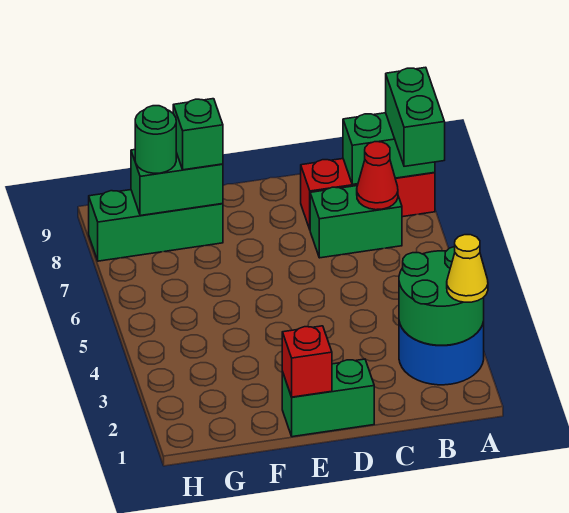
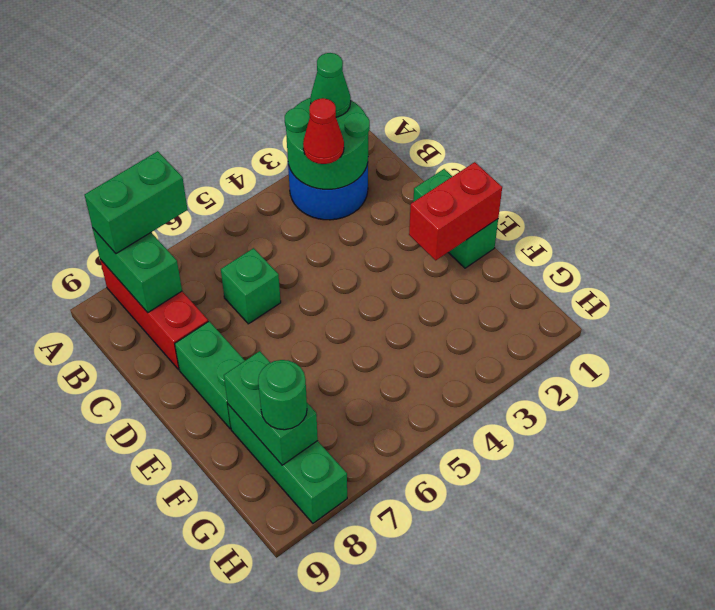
yellow cone A2 level 3 -> green cone A2 level 3
green brick B7:C7 level 1 -> green brick D8:E8 level 1
red cone B7 level 2 -> red cone B3 level 3
red brick E1 level 2 -> red brick E1:E2 level 2
green brick F8 level 3 -> green brick C6 level 1

